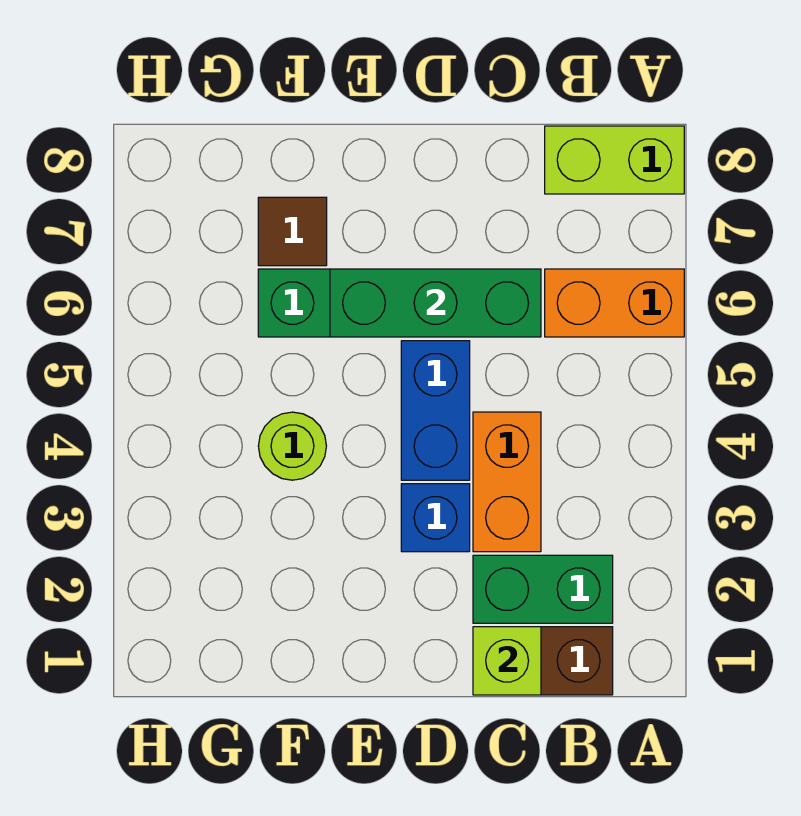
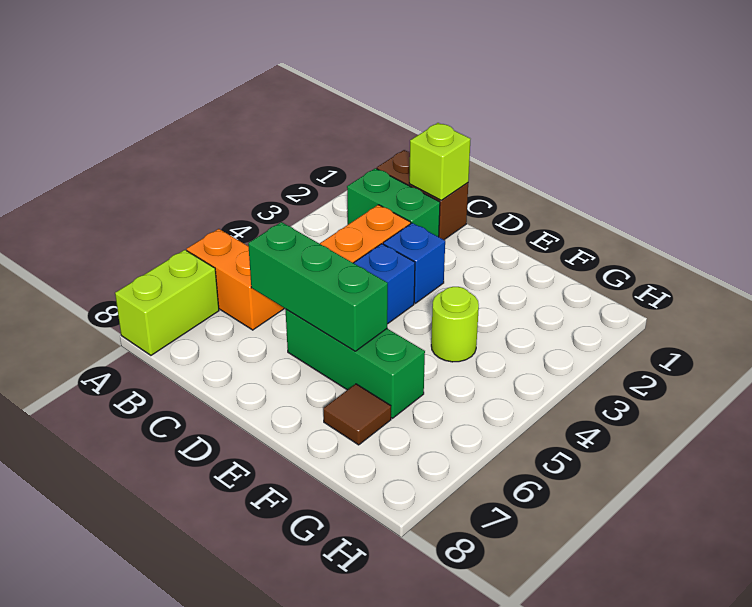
lime brick A8:B8 level 1 -> lime brick A7:A8 level 1

